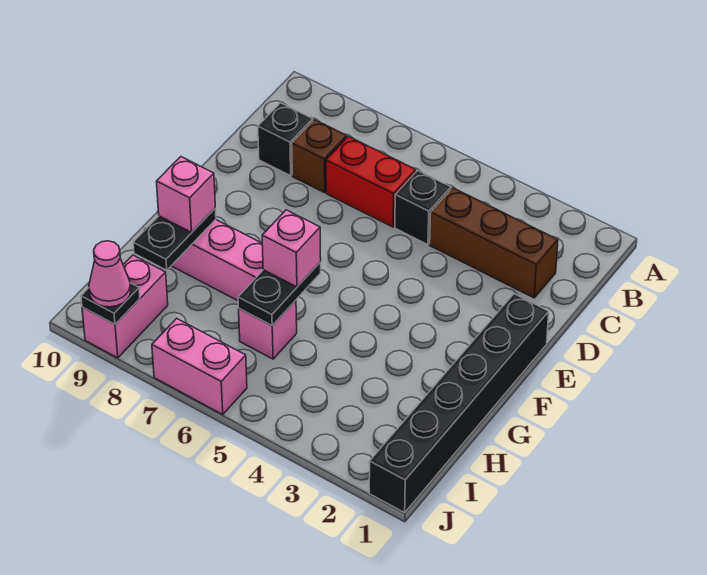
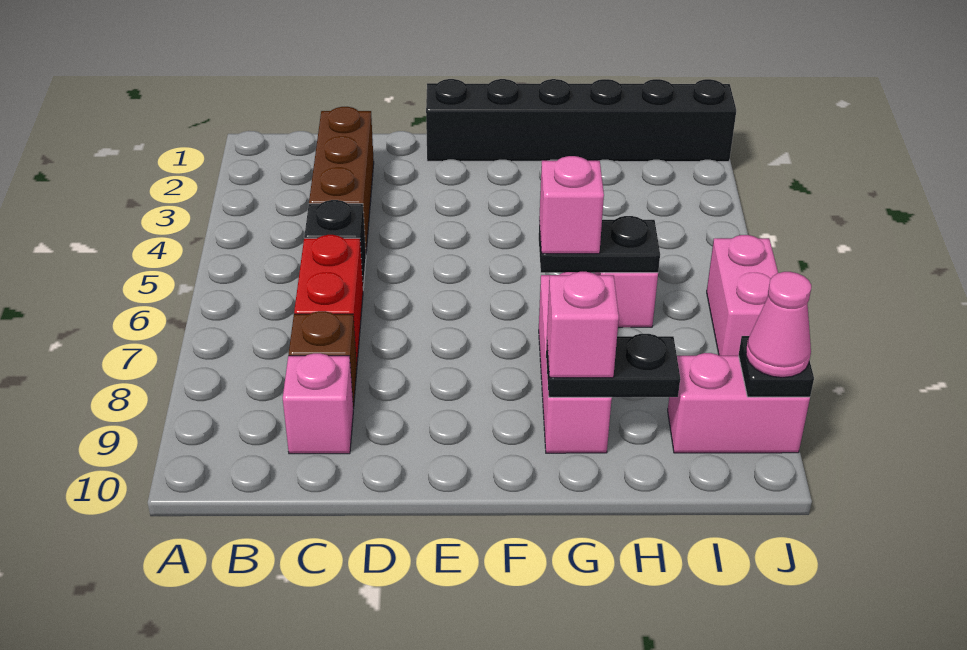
black brick C9 level 1 -> pink brick C9 level 1

